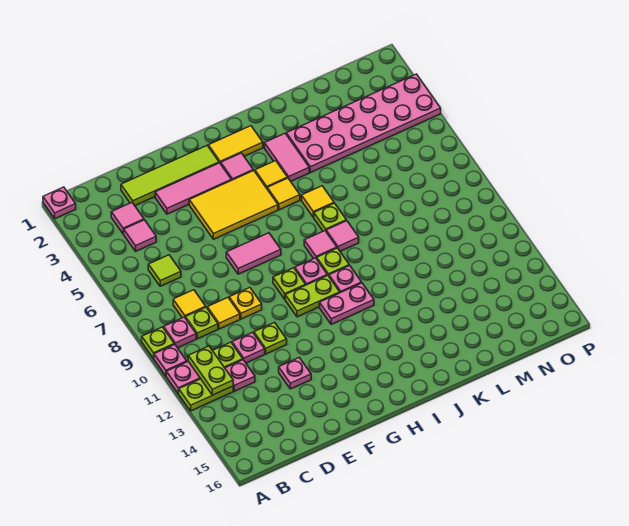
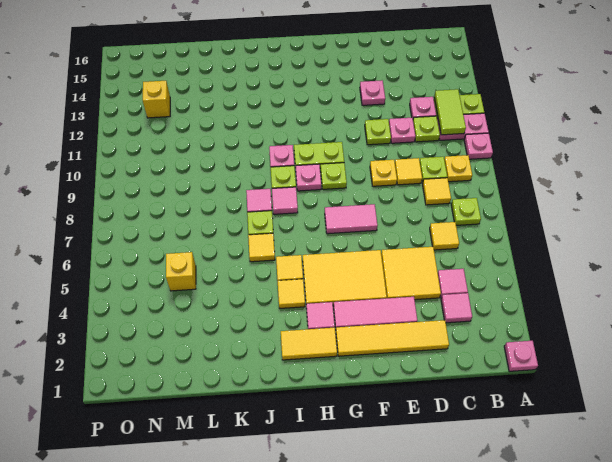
lime plate A9 level 1 -> lime plate B7 level 1
pink plate B9 level 1 -> yellow plate B9 level 1
lime plate B11:B12 level 2 -> lime tile B11:B12 level 2
lime tile C6 level 1 -> yellow tile C6 level 1
lime tile D2:G2 level 1 -> yellow tile D2:G2 level 1
none -> yellow tile D4:E5 level 1
pink plate H11:I11 level 1 -> none
pink tile J3:J4 level 1 -> none
pink plate K3:P4 level 1 -> none
none -> yellow brick M5 level 1
none -> yellow brick N13 level 1

